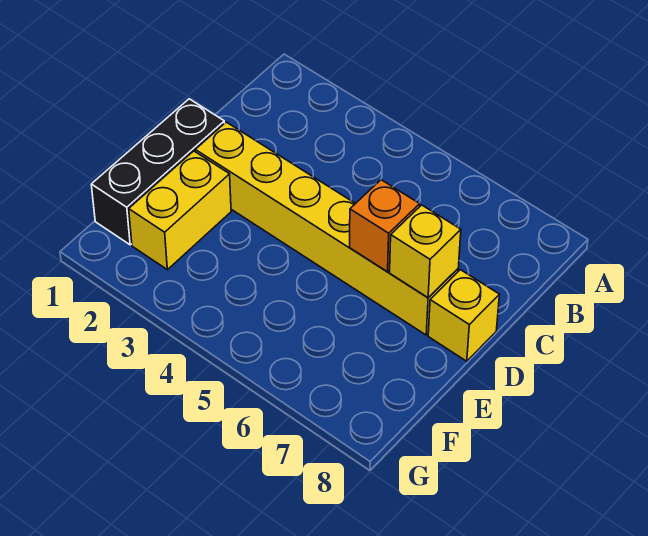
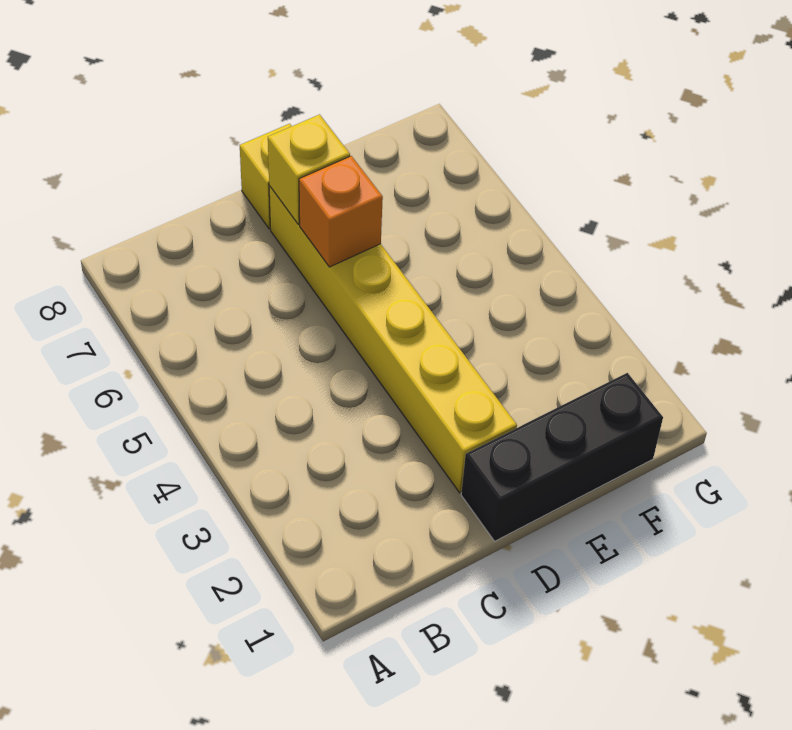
yellow brick E2:F2 level 1 -> none

